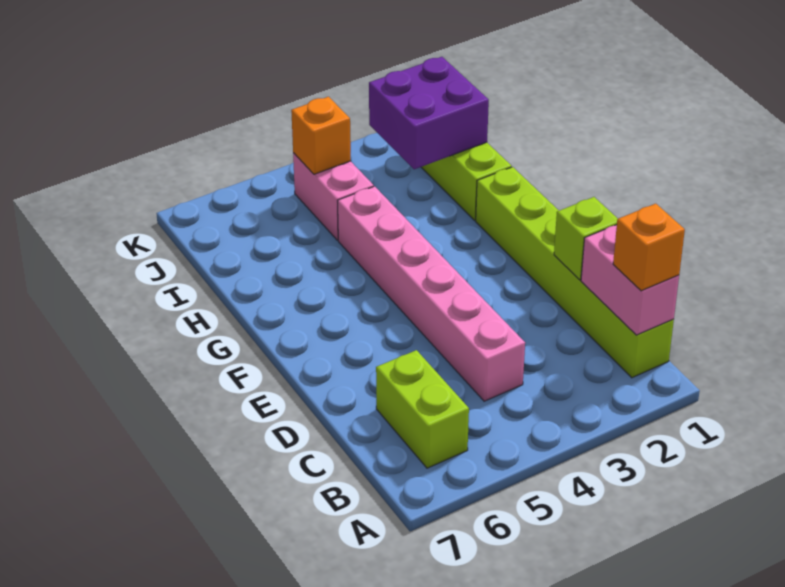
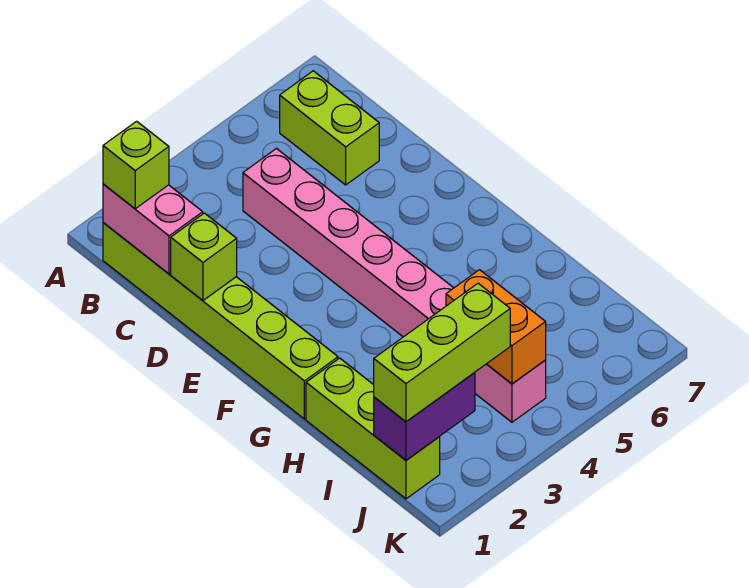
orange brick B1 level 3 -> lime brick B1 level 3
purple brick I1:J2 level 2 -> purple brick J1:J2 level 2
none -> lime brick J1:J3 level 3
orange brick J4 level 2 -> orange brick I4:J4 level 2

